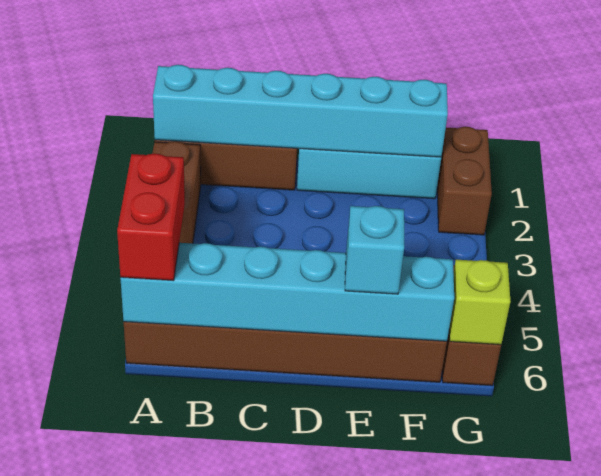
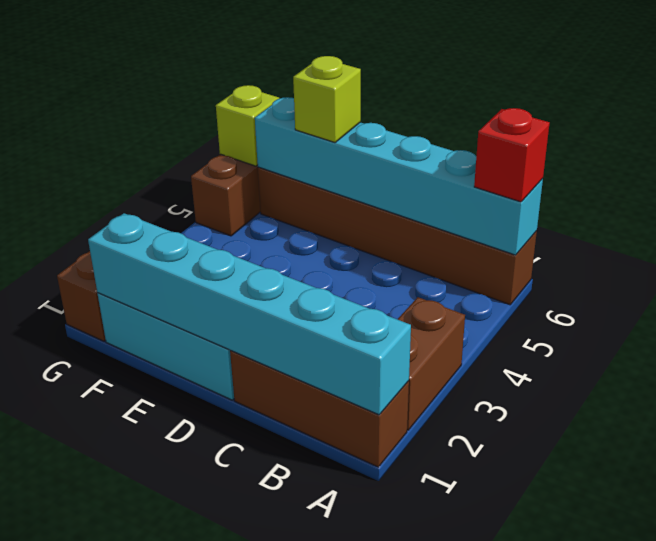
red brick A5:A6 level 3 -> red brick A6 level 3
cyan brick E6 level 3 -> lime brick E6 level 3

